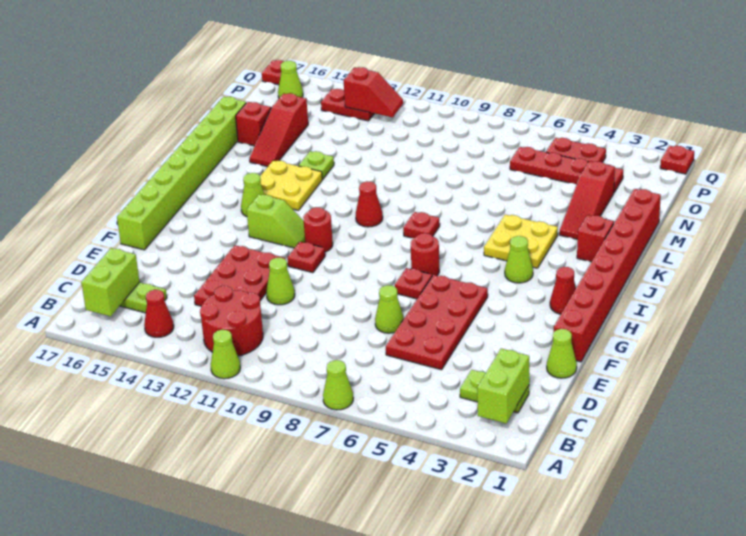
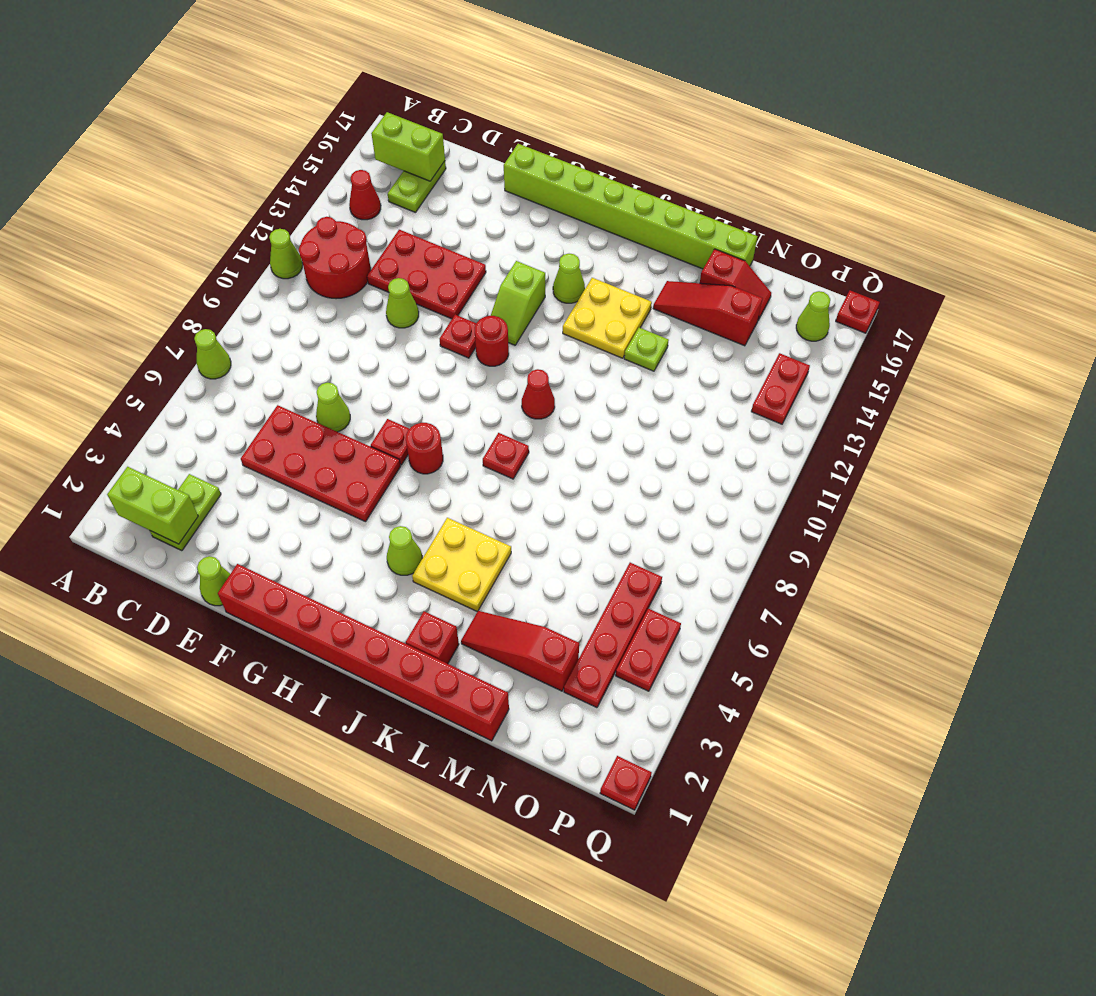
red cone H2 level 1 -> none
red slope P12:P13 level 2 top 13 -> none

